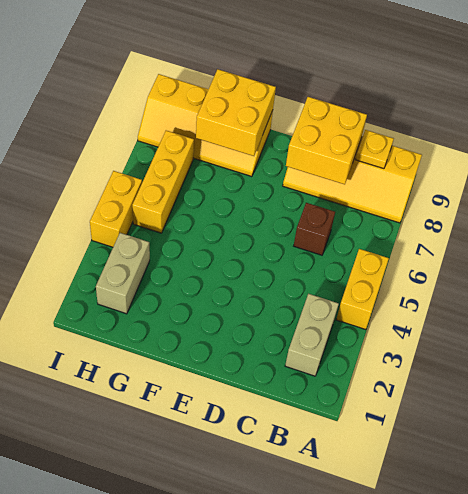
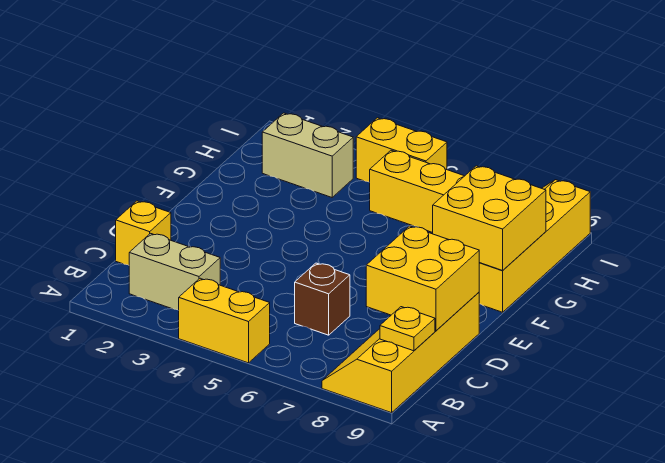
none -> yellow brick C1 level 1

